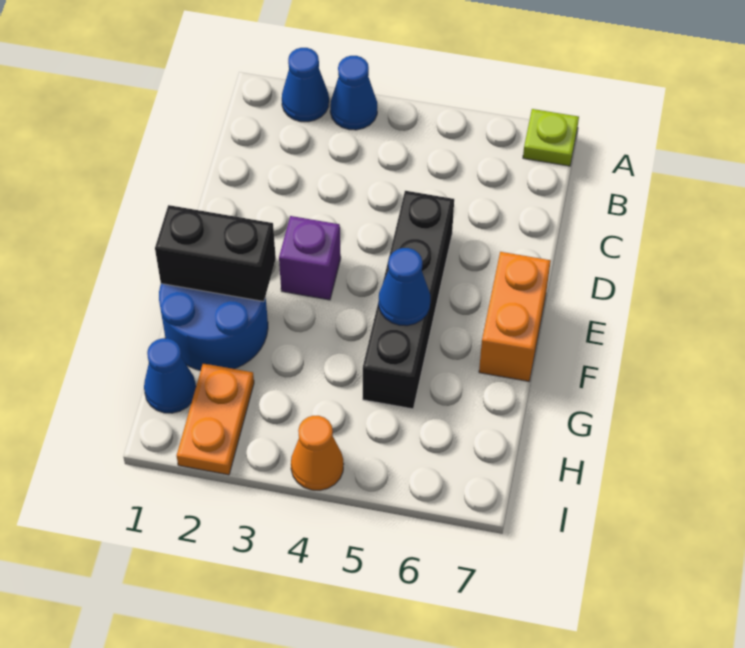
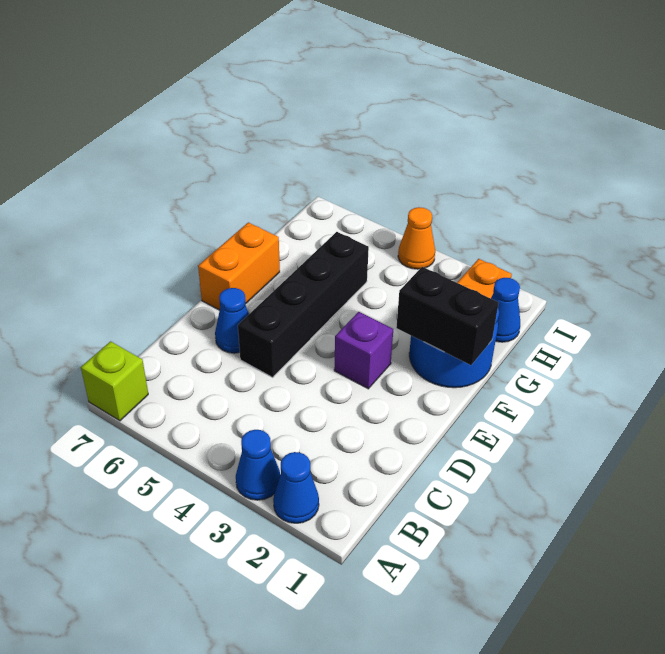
lime plate A7 level 1 -> lime brick A7 level 1
blue cone F5 level 2 -> blue cone D6 level 1

